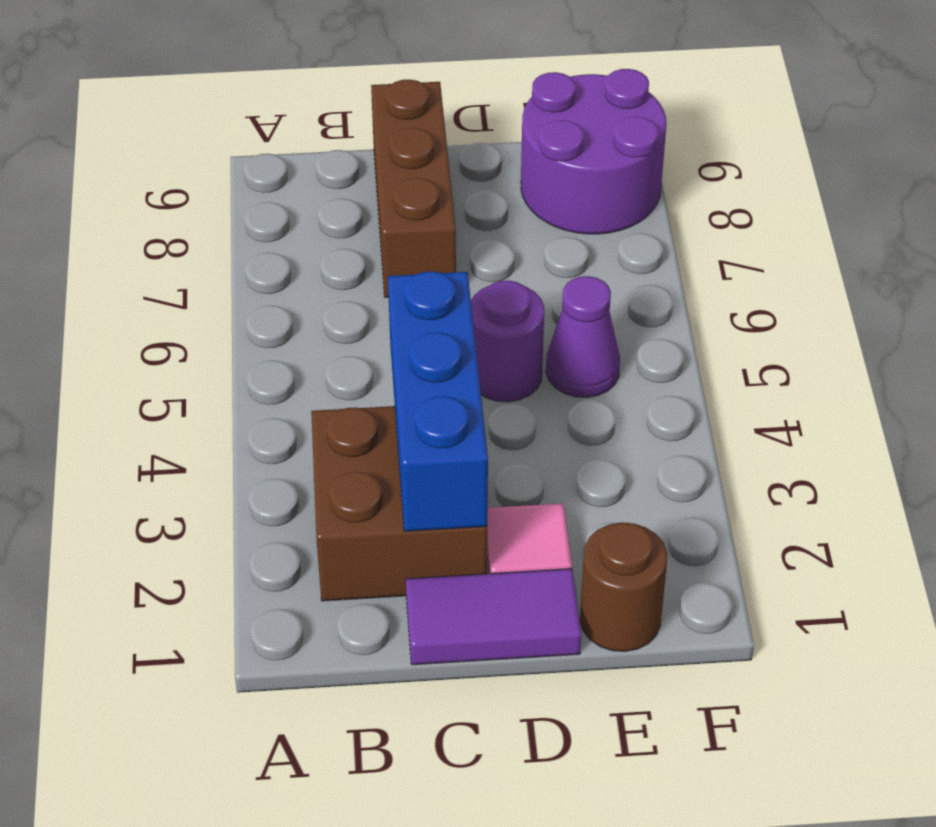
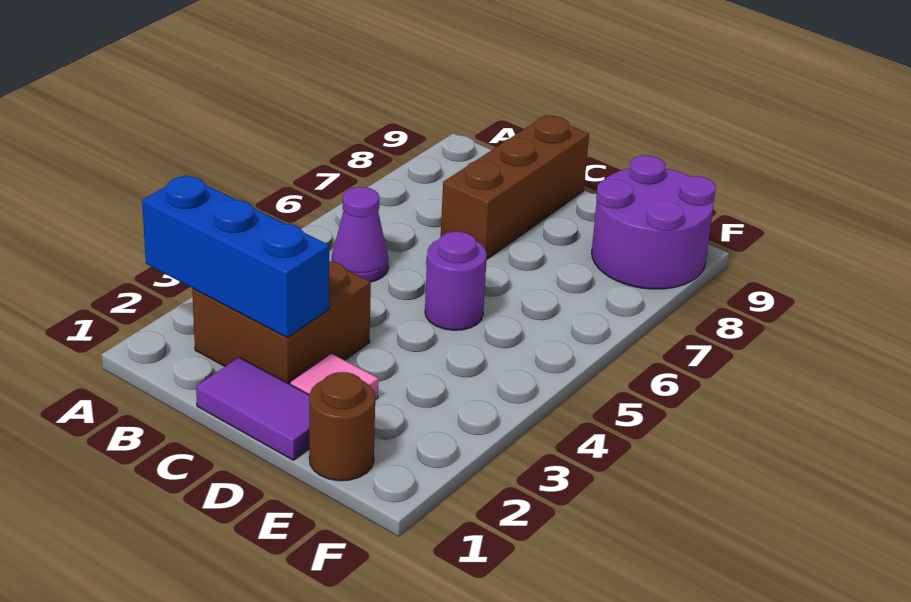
blue brick C2:C4 level 2 -> blue brick A2:C2 level 2
purple cone E5 level 1 -> purple cone B5 level 1

